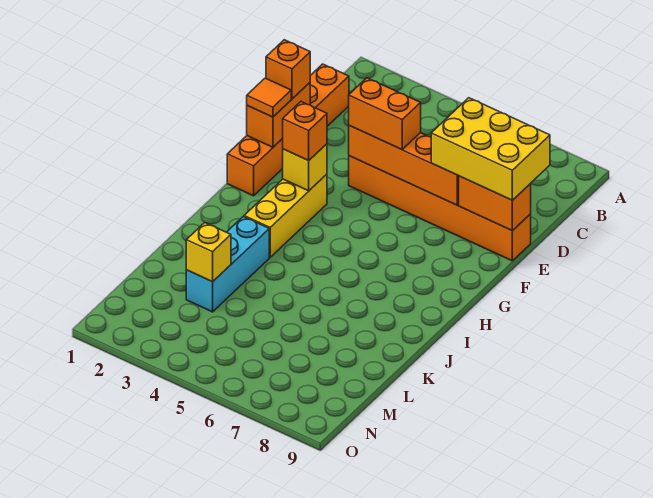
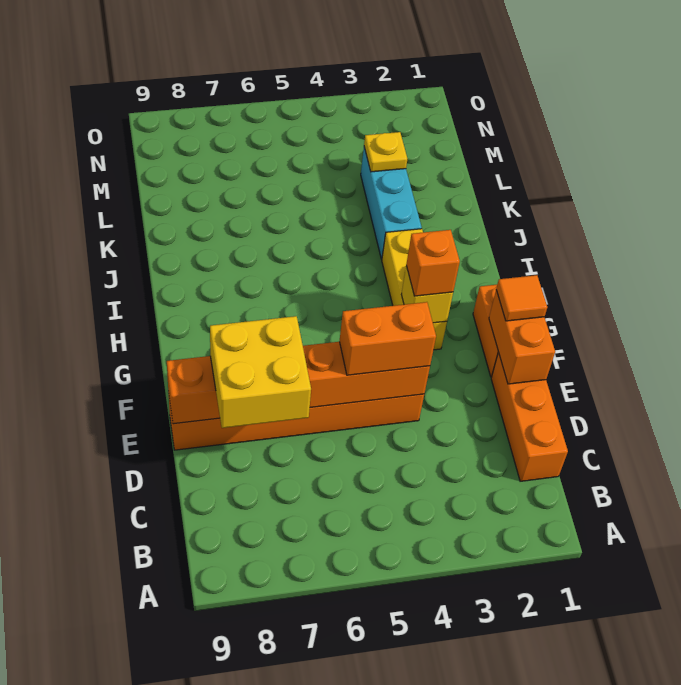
yellow brick D7:E9 level 3 -> yellow brick D7:E8 level 3
orange brick E1 level 3 -> none
yellow brick L3 level 2 -> yellow plate L3 level 2

